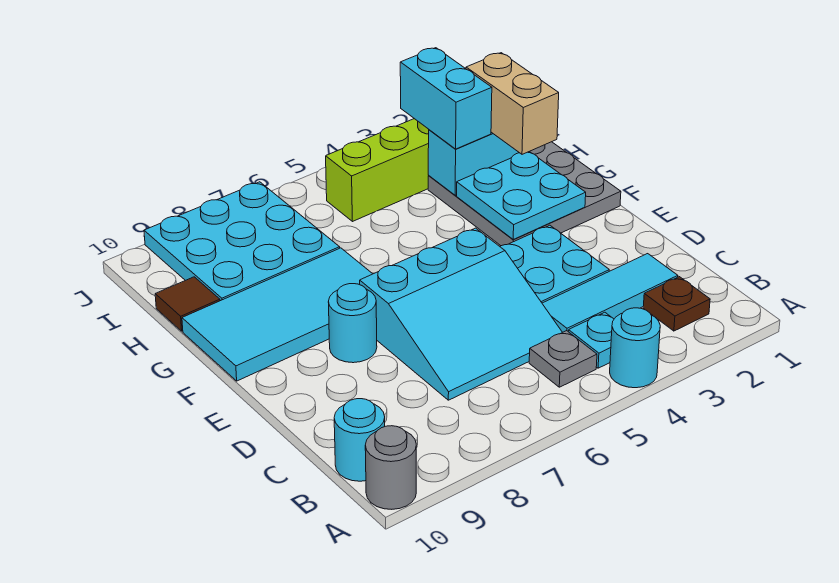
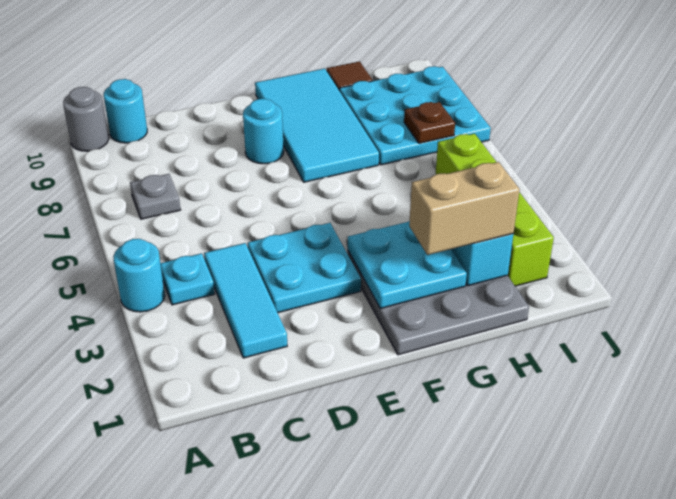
brown plate B2 level 1 -> brown plate I7 level 2
grey plate B5 level 1 -> grey plate B7 level 1
cyan slope C5:E7 level 1 top E -> none
cyan brick H3:I3 level 3 -> none

